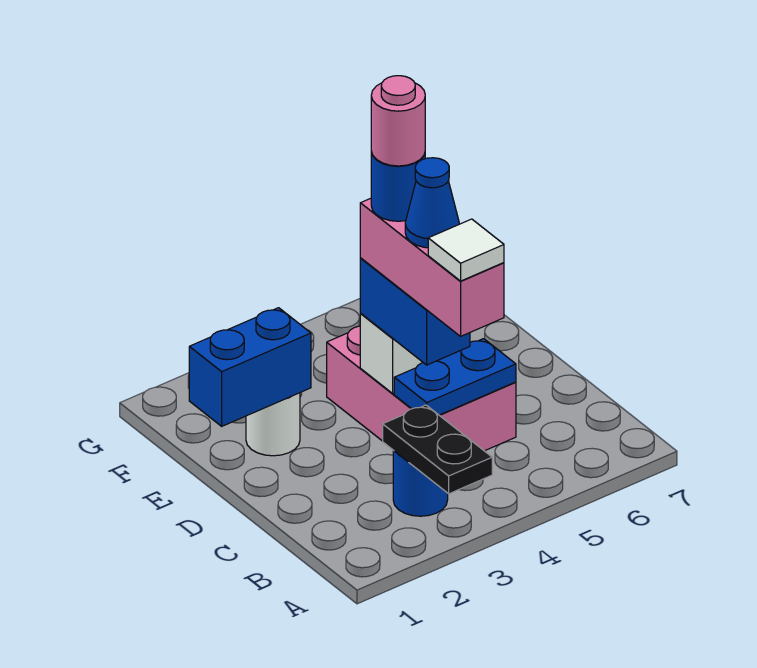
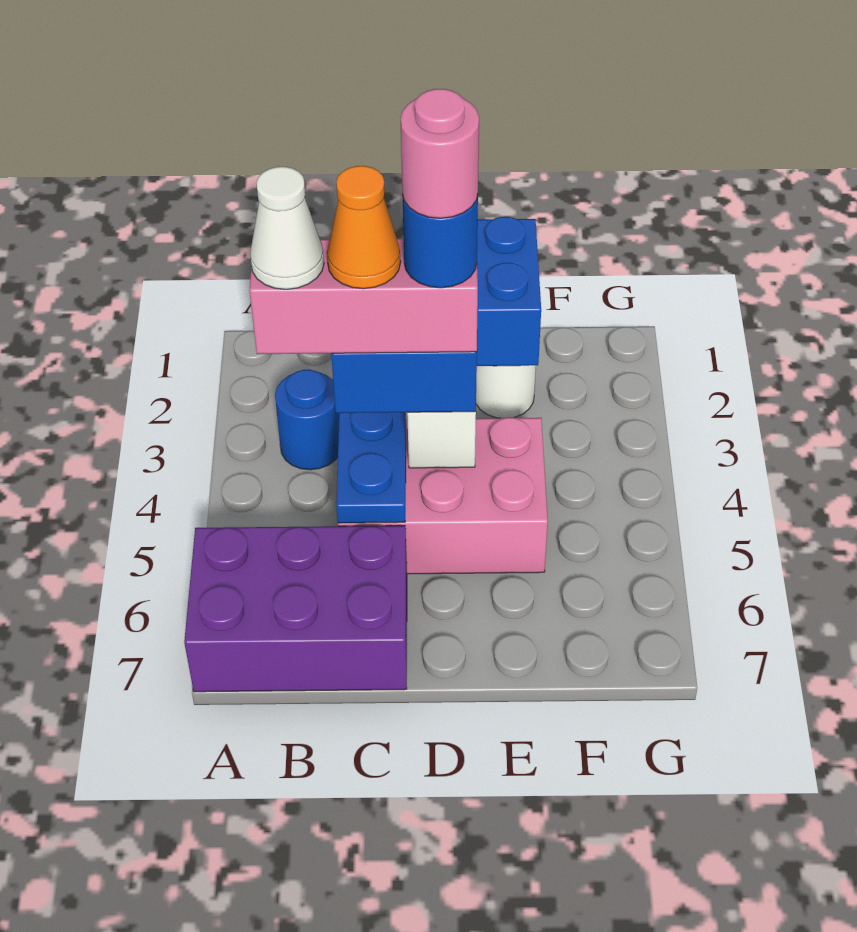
black plate A3:B3 level 2 -> none
none -> purple brick A6:C7 level 1
white tile B4 level 5 -> white cone B4 level 5
blue cone C4 level 5 -> orange cone C4 level 5

